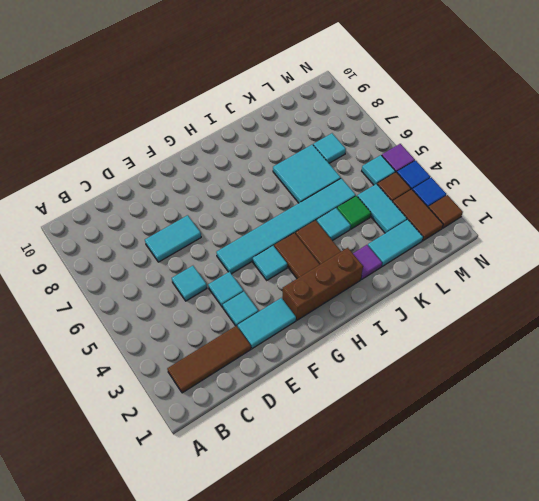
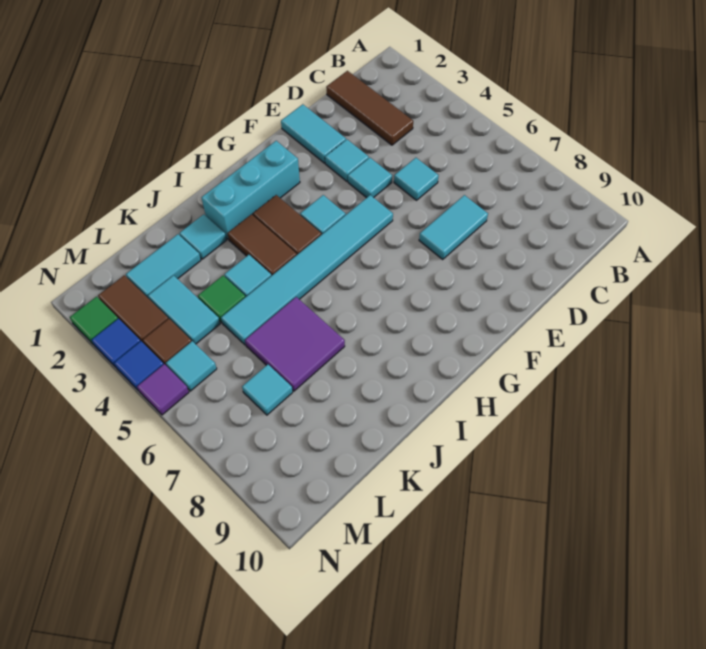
brown tile B2:D2 level 1 -> brown tile C1:C3 level 1
cyan tile E2:F2 level 1 -> cyan tile E1:E2 level 1
brown brick G2:I2 level 1 -> cyan brick G2:I2 level 1
purple tile J2 level 1 -> cyan tile J2 level 1
cyan tile J6:K7 level 1 -> purple tile J6:K7 level 1
brown tile N2 level 1 -> green tile N2 level 1

